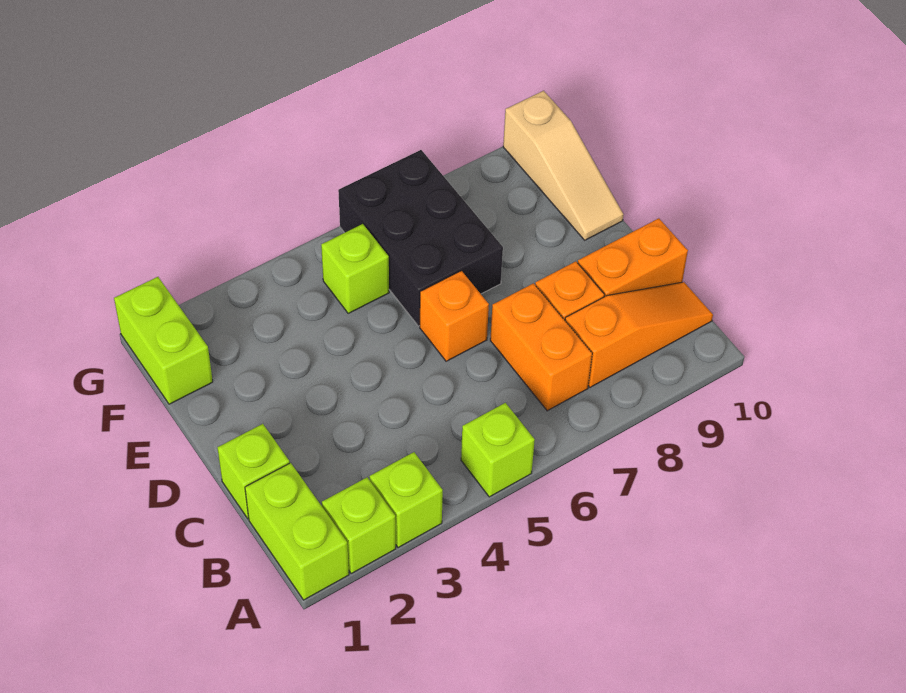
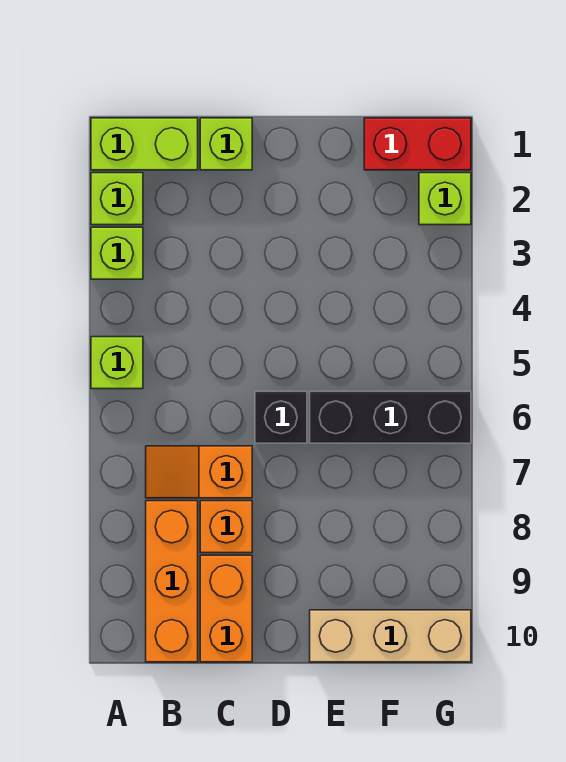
orange brick B7:C7 level 1 -> orange slope B7:C7 level 1 top C
orange slope B8:B10 level 1 top 8 -> orange brick B8:B10 level 1
orange brick D6 level 1 -> black brick D6 level 1
black brick E6:G7 level 1 -> black brick E6:G6 level 1
tan slope E10:G10 level 1 top G -> tan brick E10:G10 level 1
lime brick F1:G1 level 1 -> red brick F1:G1 level 1
lime brick F5 level 1 -> lime brick G2 level 1

